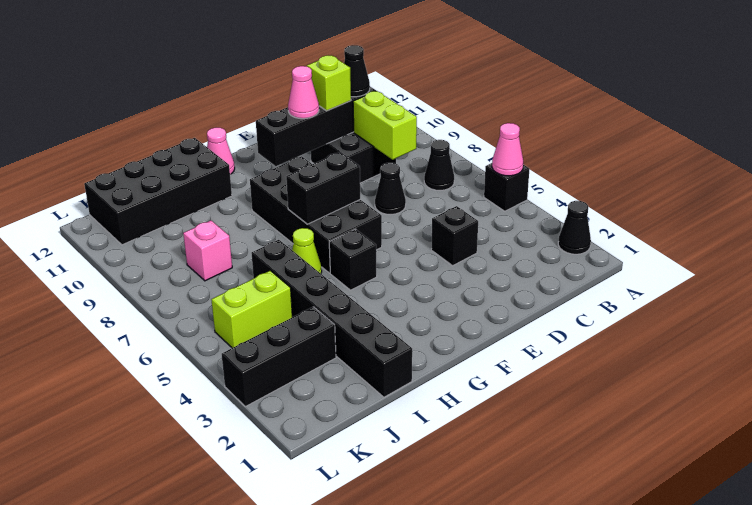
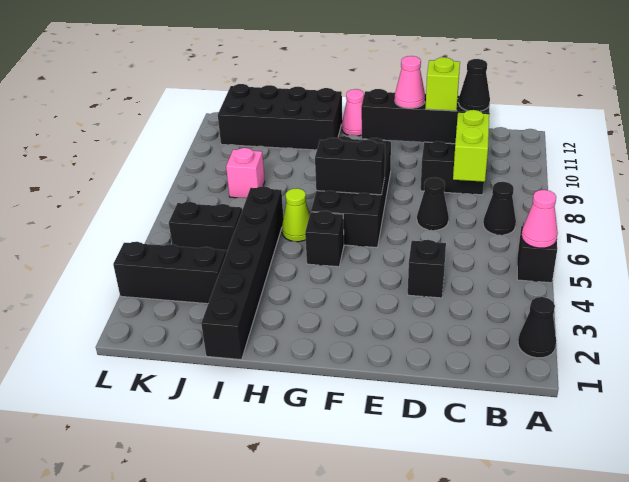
lime brick J5:K5 level 1 -> black brick J5:K5 level 1

